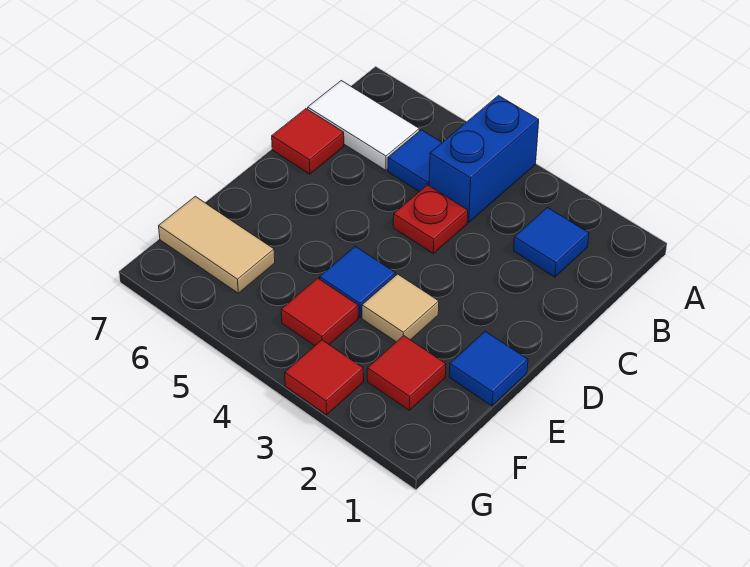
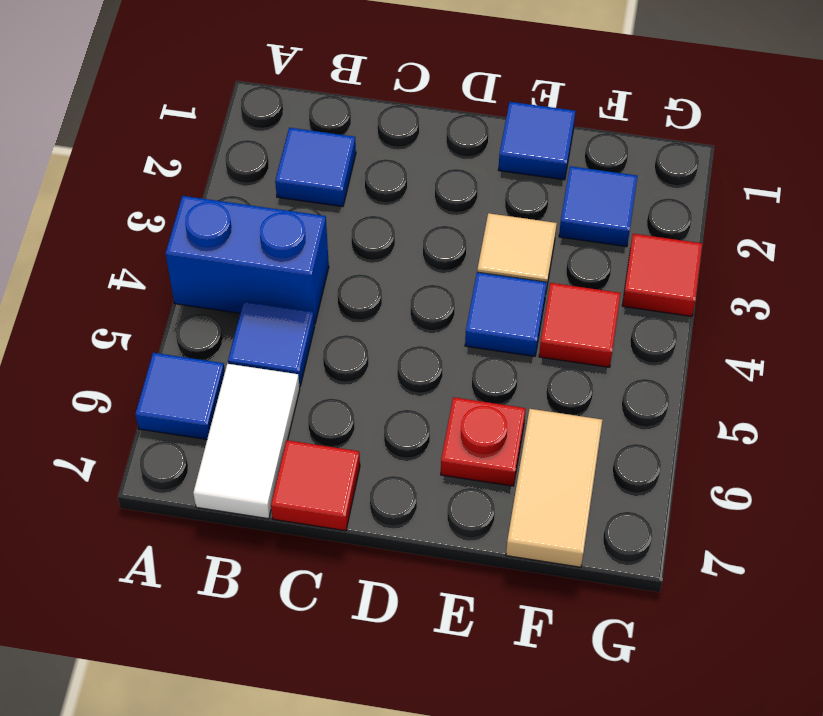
none -> blue tile A6 level 1
red plate C4 level 1 -> red plate E6 level 1
red tile F2 level 1 -> blue tile F2 level 1

